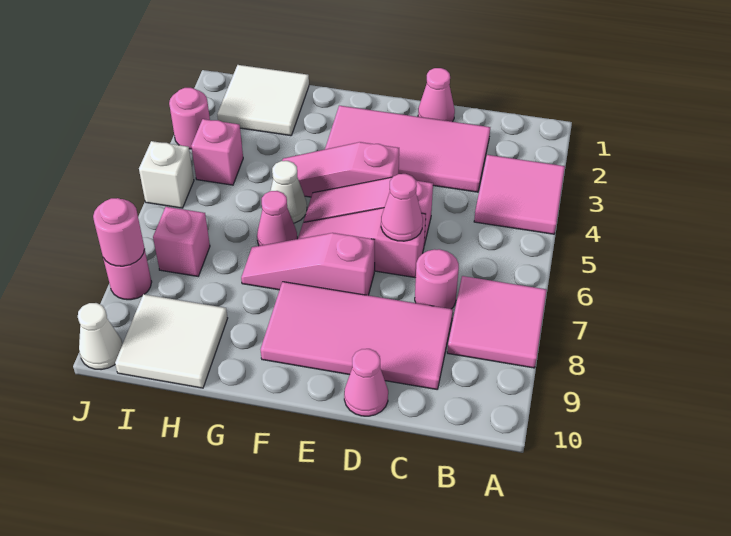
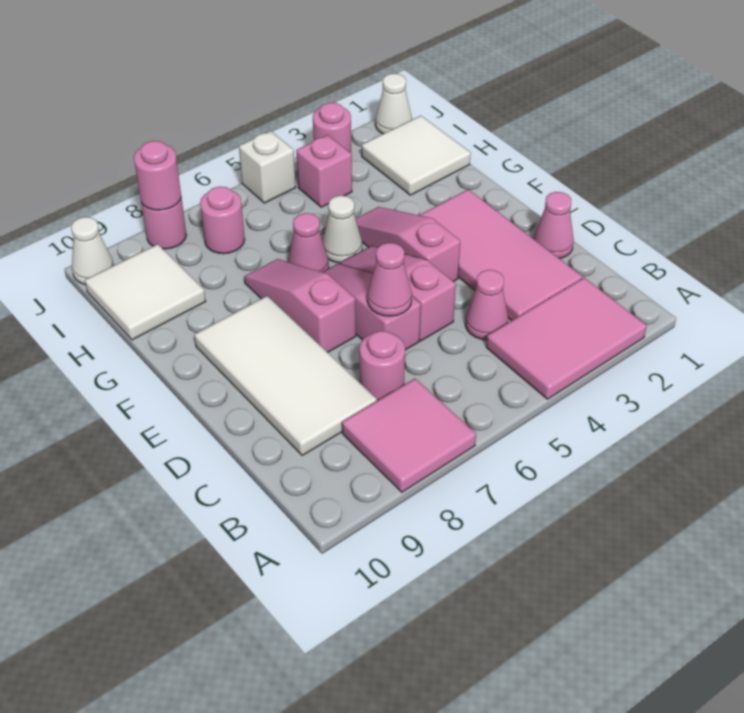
pink tile A3:B4 level 1 -> pink tile A2:B4 level 1
pink tile C8:F9 level 1 -> white tile C8:F9 level 1
pink cone D10 level 1 -> pink cone C4 level 1
pink brick I7 level 1 -> pink round brick I7 level 1
none -> white cone J1 level 1

